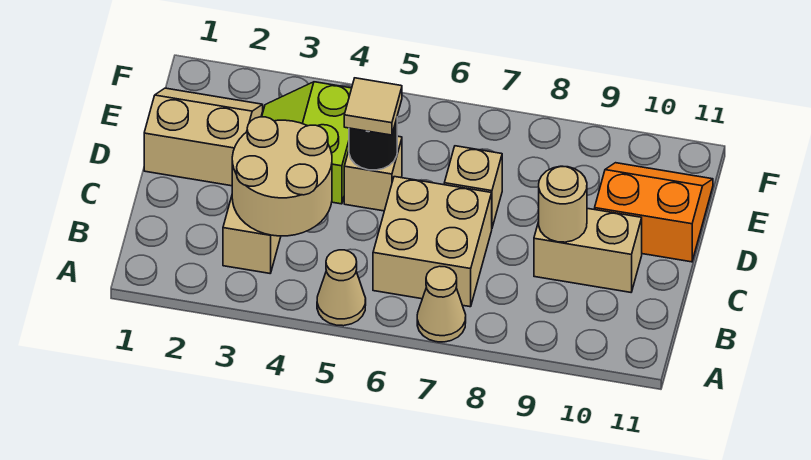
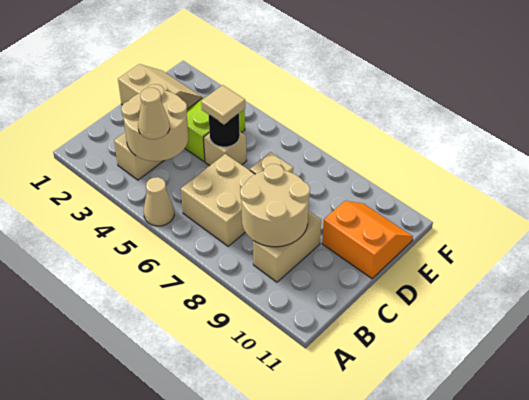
tan cone A7 level 1 -> tan cone B4 level 3
tan brick C9:C10 level 1 -> tan brick B9:C9 level 1
tan round brick C9 level 2 -> tan round brick B8:C9 level 2

